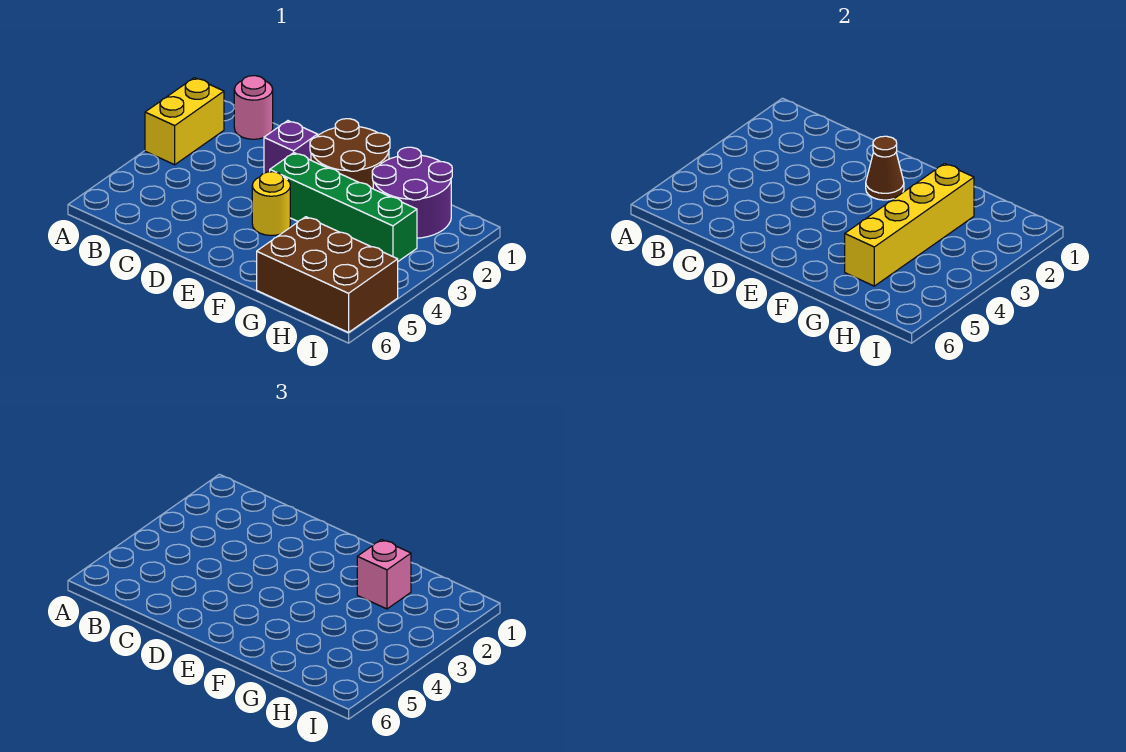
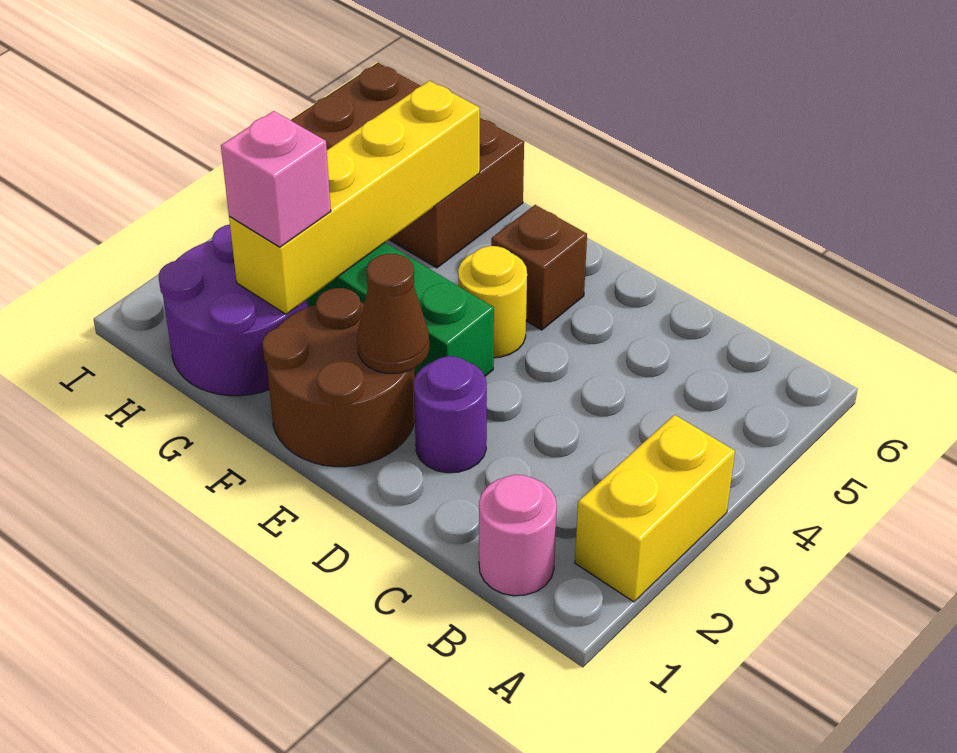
purple brick D2 level 1 -> purple round brick D2 level 1
none -> brown brick E5 level 1

